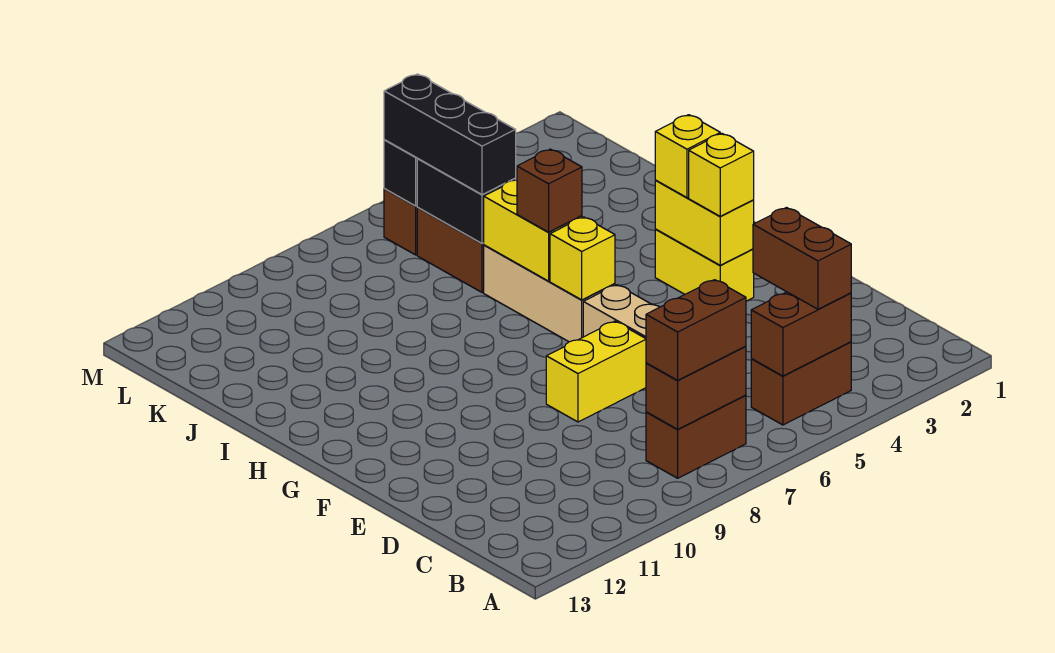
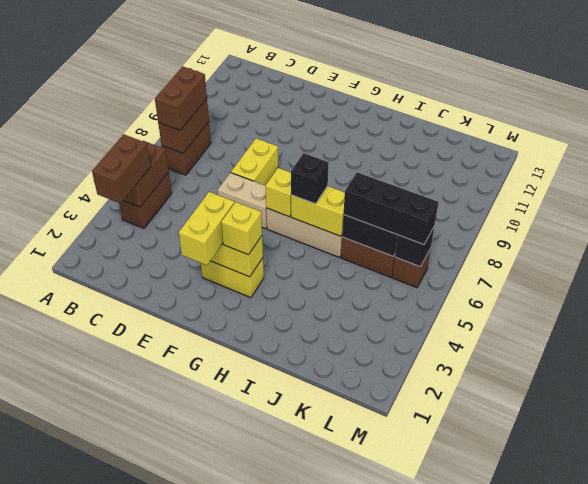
brown brick B4:C4 level 3 -> brown brick B3:B4 level 3
yellow brick F3 level 3 -> yellow brick F2:F3 level 3
brown brick H6 level 3 -> black brick H6 level 3

